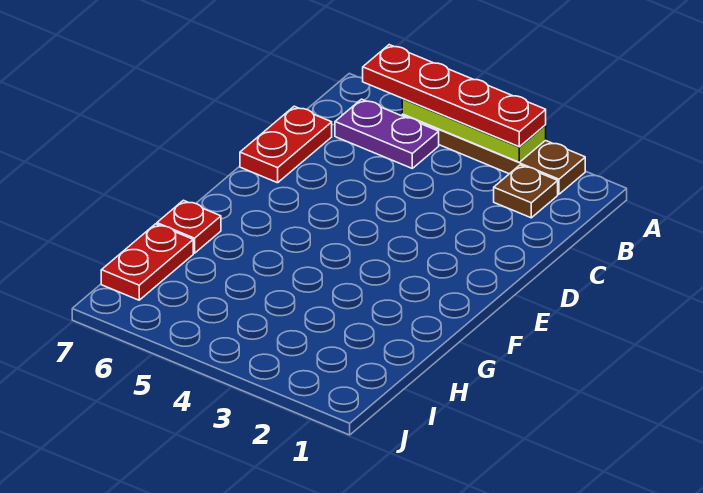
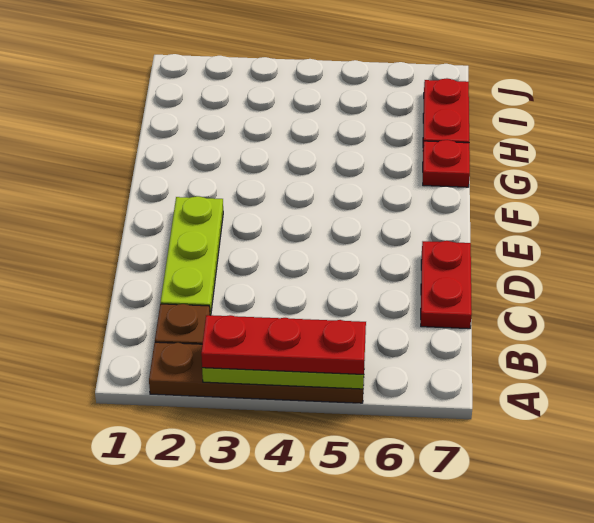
red plate A3:A6 level 3 -> red plate A3:A5 level 3
purple plate B5:B6 level 1 -> none
none -> lime plate C2:E2 level 1

